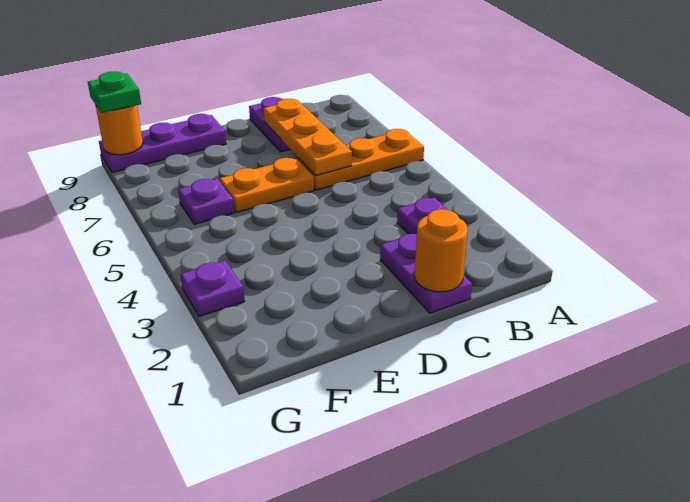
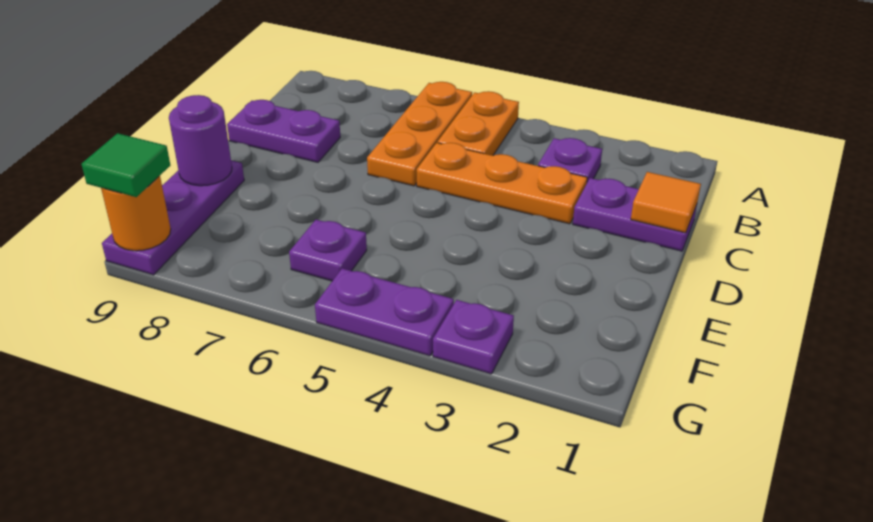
orange round brick C1 level 2 -> orange tile C1 level 2
orange plate C6:C8 level 2 -> orange plate C3:C5 level 1
orange plate D6:E6 level 1 -> orange plate A5:B5 level 1
none -> purple round brick E9 level 2
none -> purple plate G4:G5 level 1
green plate G9 level 3 -> green tile G9 level 3

